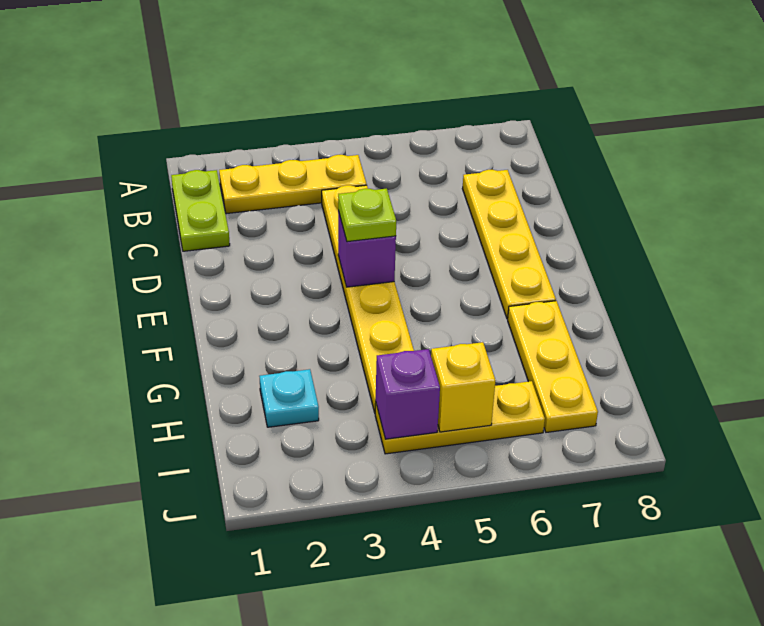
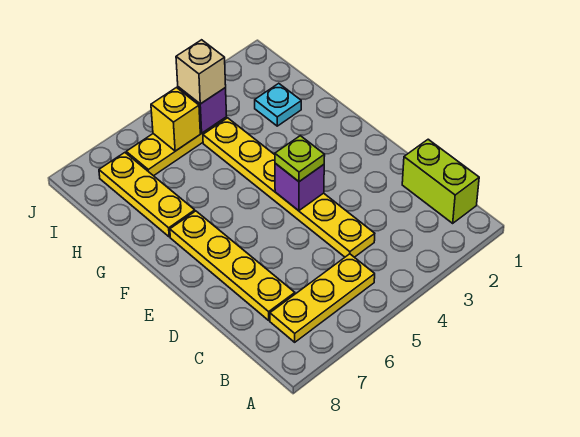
lime plate B1:C1 level 1 -> lime brick B1:C1 level 1
yellow plate B2:B4 level 1 -> yellow plate B5:B7 level 1
none -> tan brick I4 level 3

